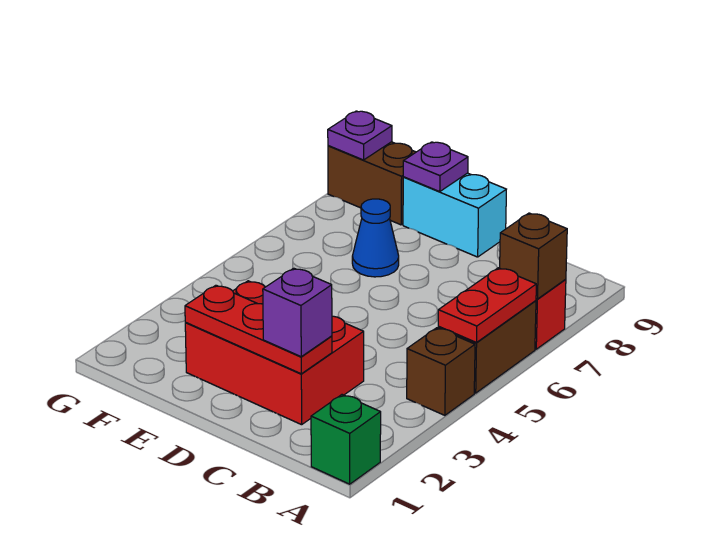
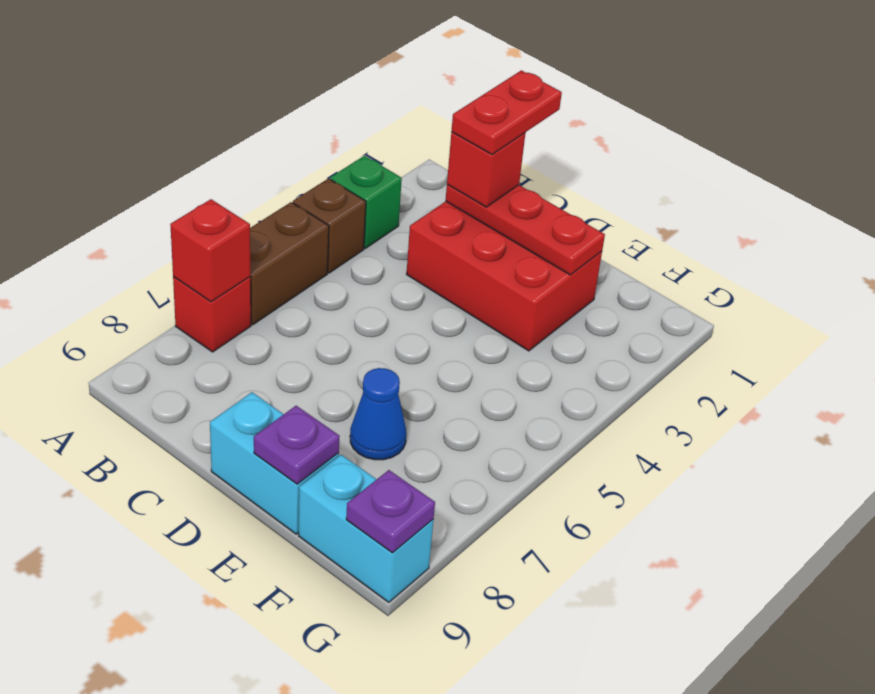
green brick A1 level 1 -> green brick A3 level 1
red plate A5:A6 level 2 -> red plate C1:C2 level 4
brown brick A7 level 2 -> red brick A7 level 2
purple brick C2 level 3 -> red brick C2 level 3
brown brick F9:G9 level 1 -> cyan brick F9:G9 level 1

